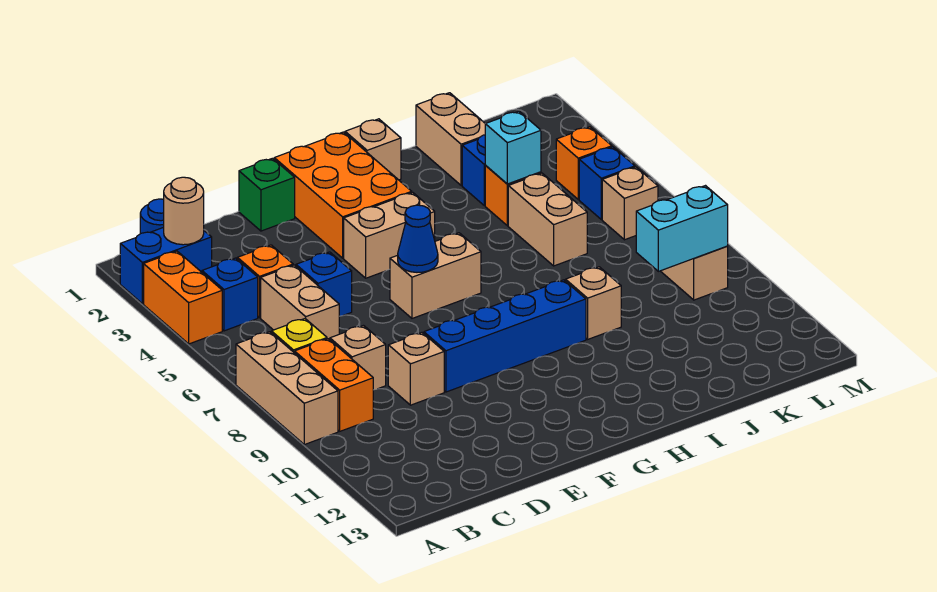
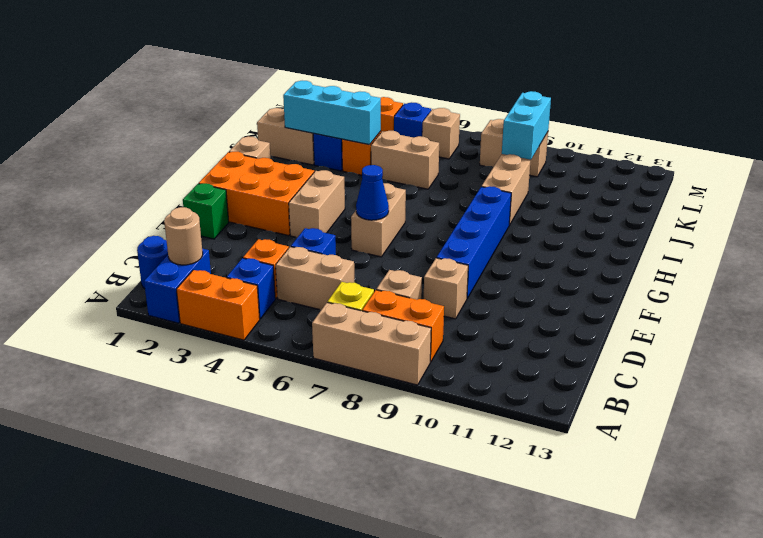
tan brick I9 level 1 -> tan brick I9:J9 level 1
cyan brick J4 level 2 -> cyan brick J2:J4 level 2

